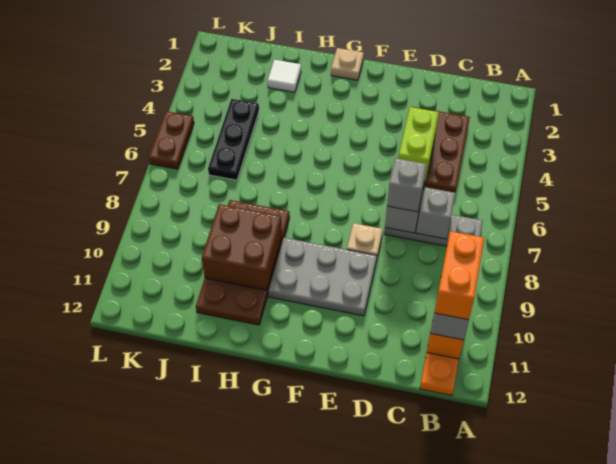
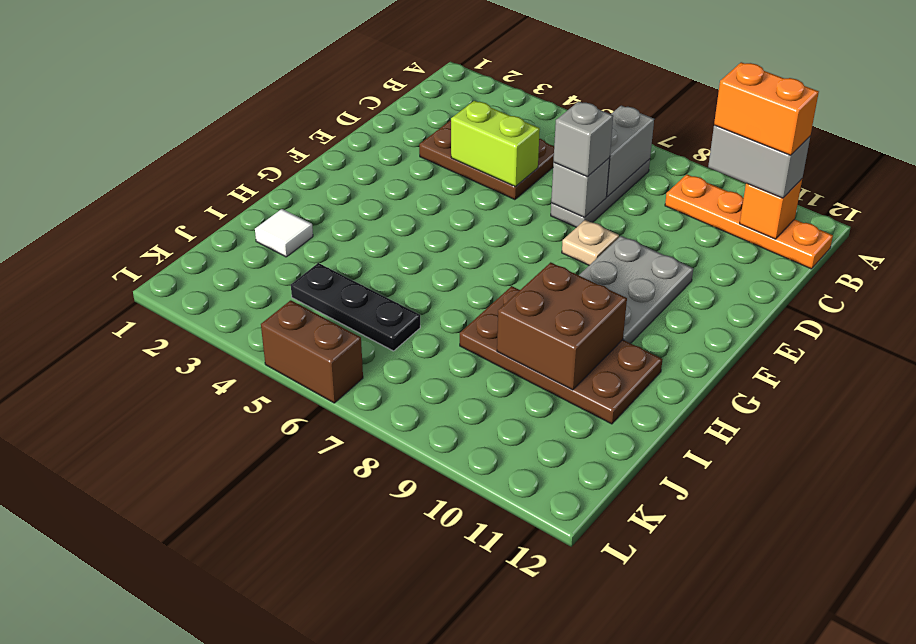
grey brick C7 level 2 -> grey brick B7:C7 level 2
tan plate G1 level 1 -> none
brown plate L5:L6 level 1 -> brown brick L5:L6 level 1

